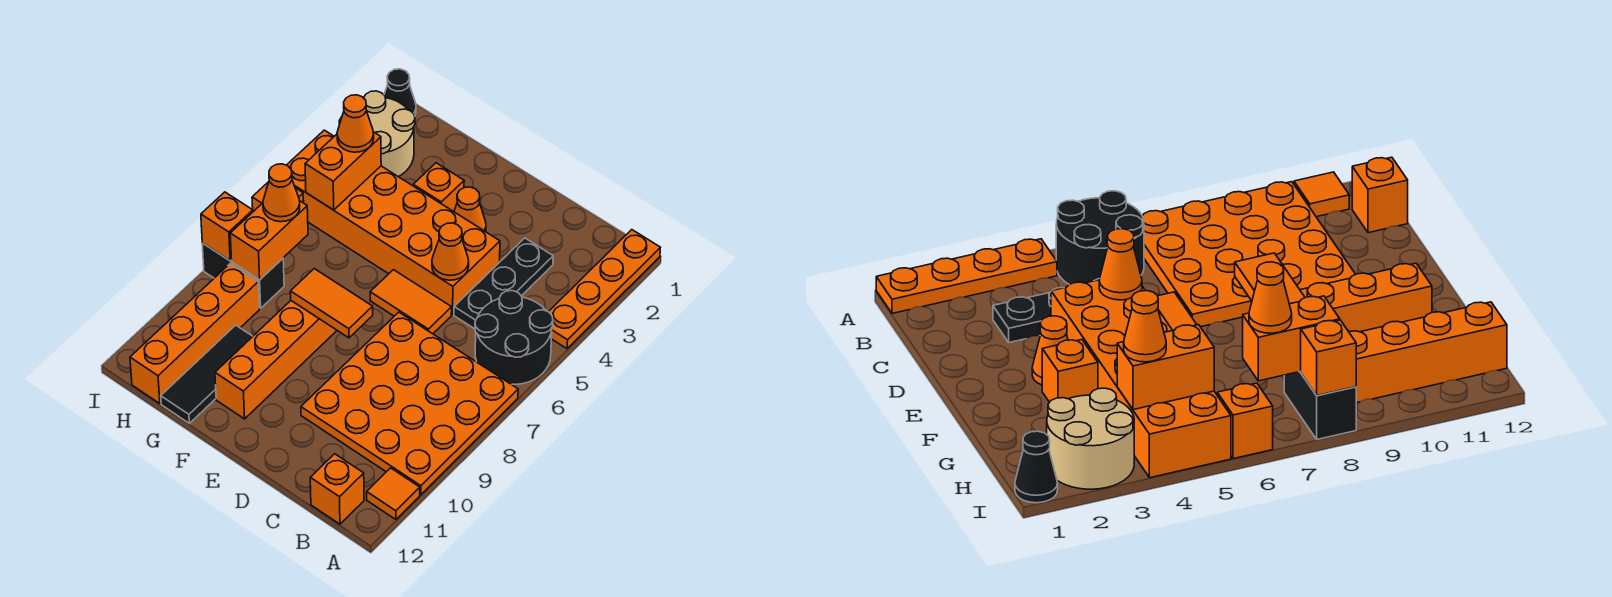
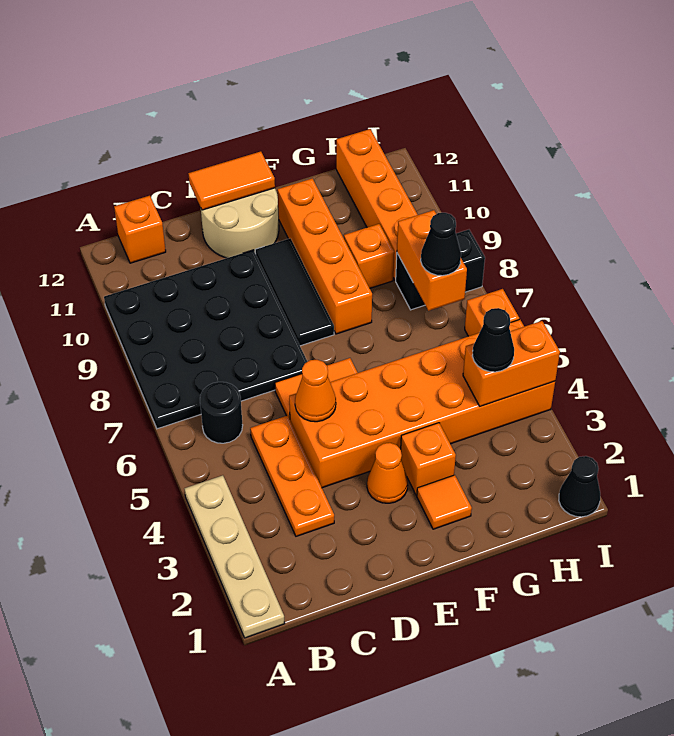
orange plate A1:A4 level 1 -> tan plate A1:A4 level 1
black round brick A5:B6 level 1 -> black round brick B6 level 1
orange plate A7:D10 level 1 -> black plate A7:D10 level 1
orange tile A11 level 1 -> orange tile F2 level 1
black plate C3:C5 level 1 -> orange plate C3:C5 level 1
orange tile E8:F8 level 2 -> orange tile D12:E12 level 2
black tile G10:G12 level 1 -> black tile E8:E10 level 1
tan round brick H2:I3 level 1 -> tan round brick D11:E12 level 1
orange brick H4:H5 level 2 -> orange brick H4:I4 level 2
orange cone H4 level 3 -> black cone H4 level 3
orange cone H7 level 3 -> black cone H7 level 3
orange brick I8 level 2 -> orange brick G9 level 1

